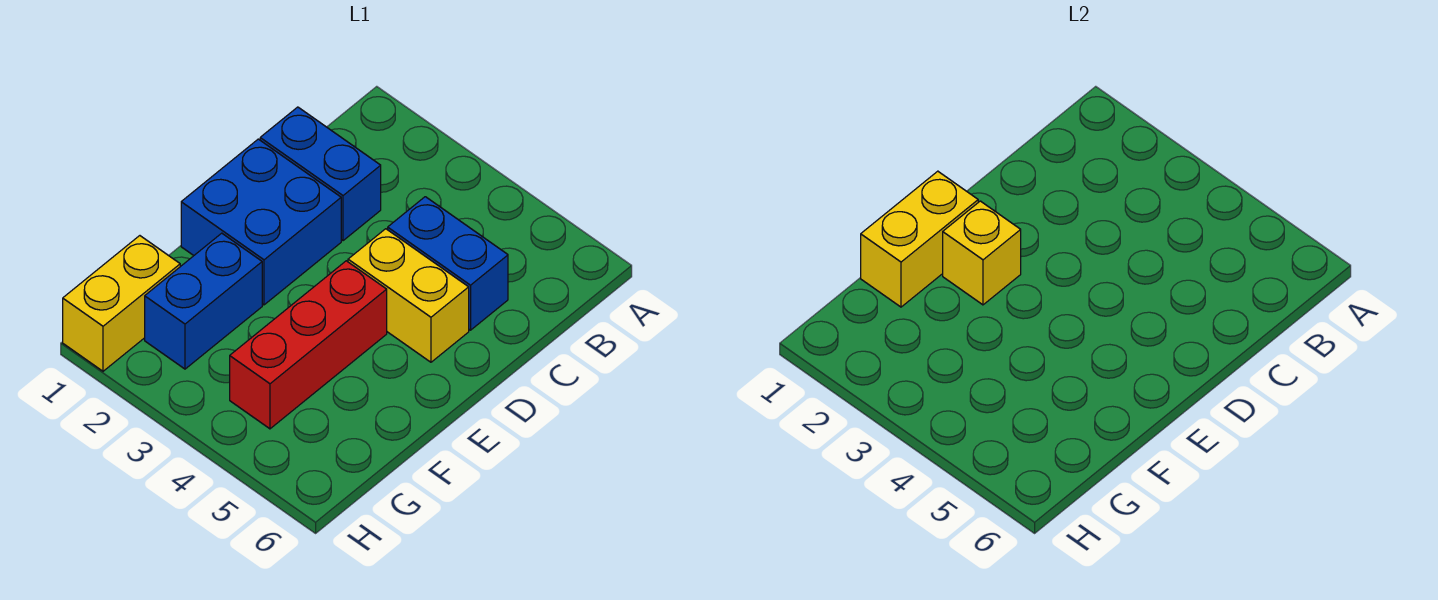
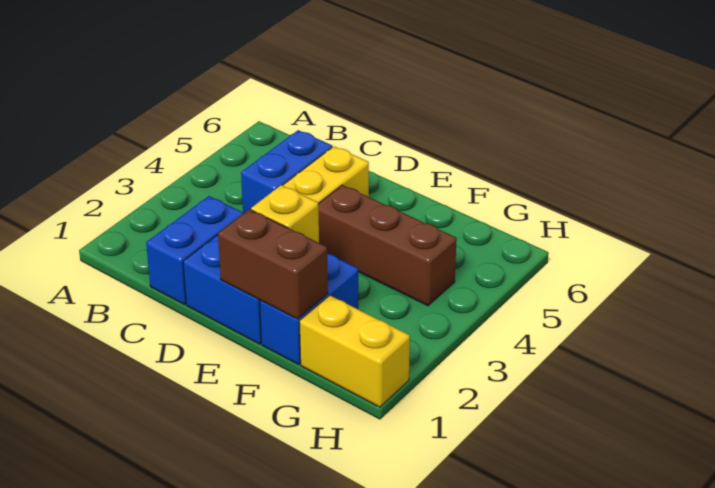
yellow brick E1:F1 level 2 -> brown brick E1:F1 level 2
red brick E4:G4 level 1 -> brown brick E4:G4 level 1
blue brick F2:G2 level 1 -> blue brick F1:F2 level 1

